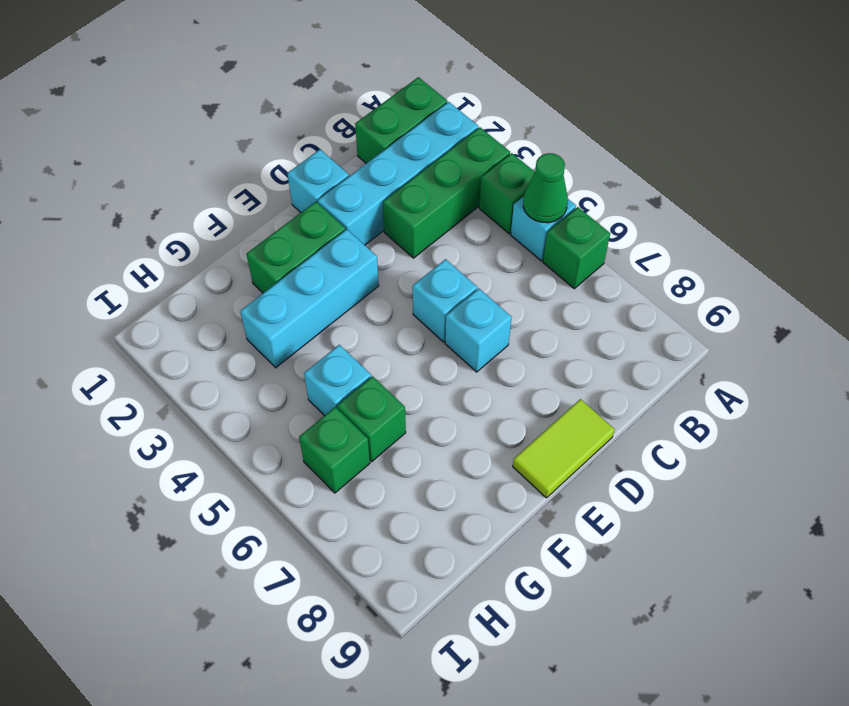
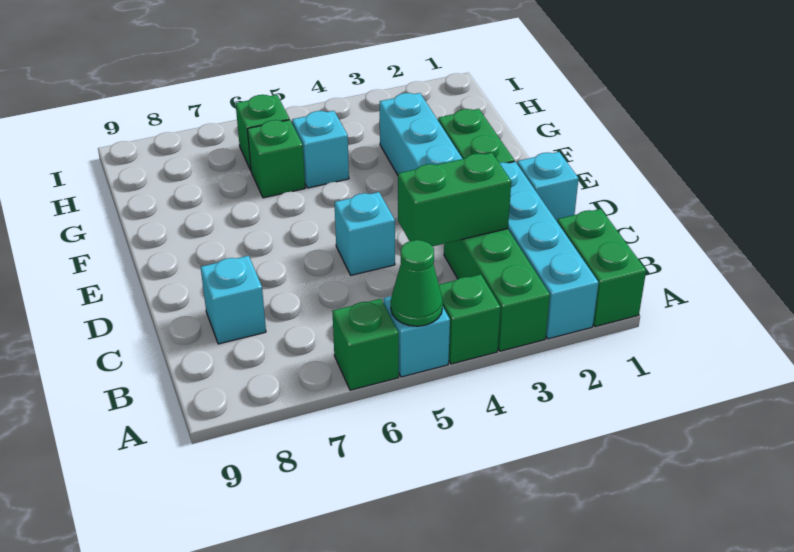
none -> green brick C3:C4 level 2
cyan brick D6 level 1 -> cyan brick C8 level 1
lime tile D9:E9 level 1 -> none

